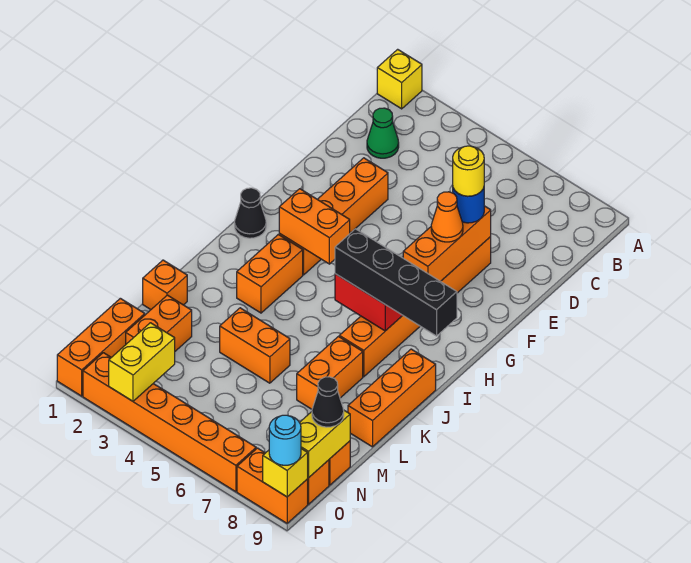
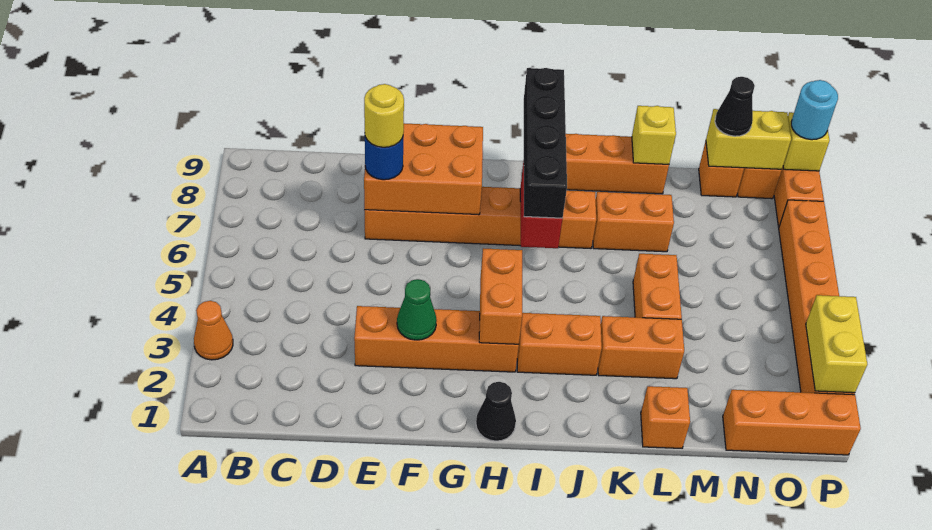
yellow brick A1 level 1 -> yellow brick L9 level 2
green cone C2 level 1 -> green cone F3 level 2
orange brick E7:G7 level 2 -> orange brick E7:G8 level 2
orange cone F7 level 3 -> orange cone A3 level 1
orange brick M2:N2 level 1 -> orange brick K3:L3 level 1
yellow brick O3:P3 level 2 -> yellow brick P2:P3 level 2

